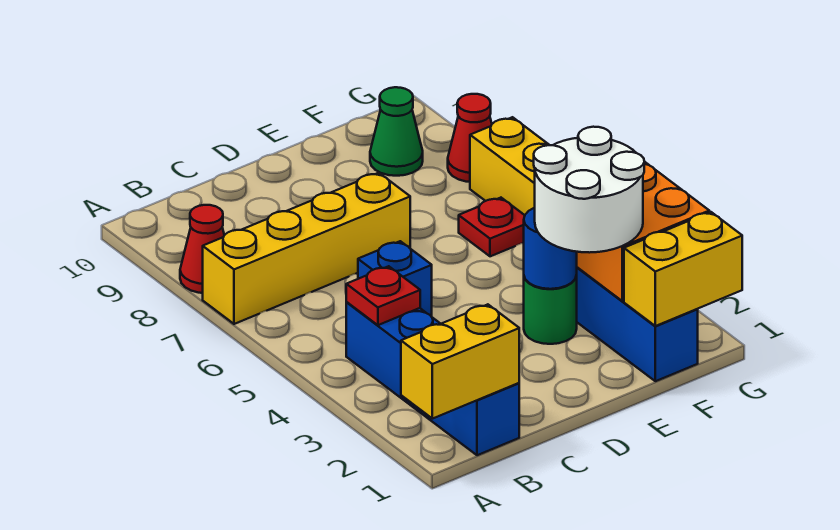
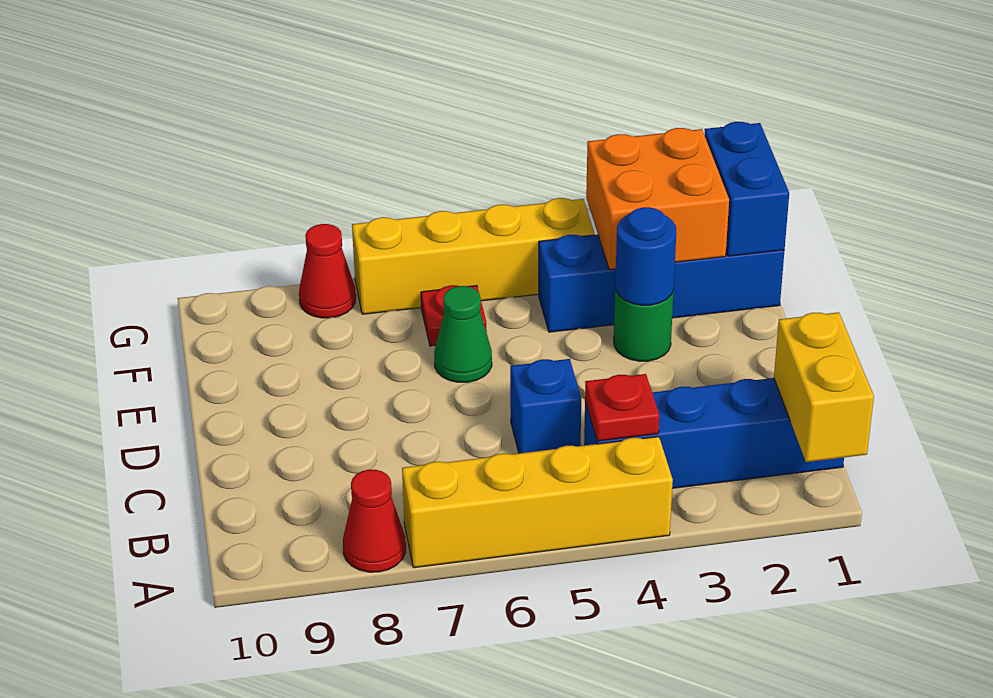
yellow brick A7:D7 level 1 -> yellow brick A4:A7 level 1
white round brick E2:F3 level 3 -> none
yellow brick F1:G1 level 2 -> blue brick F1:G1 level 2
green cone F9 level 1 -> green cone E6 level 1

